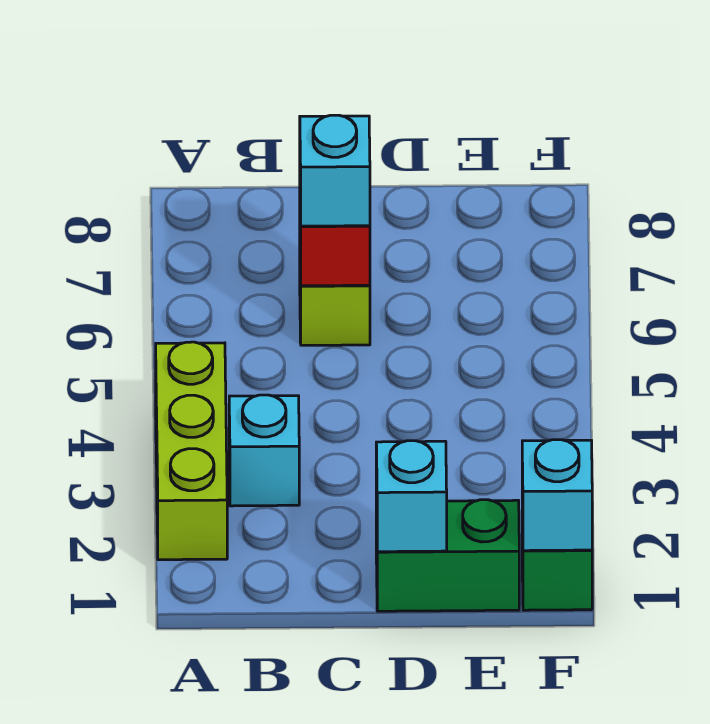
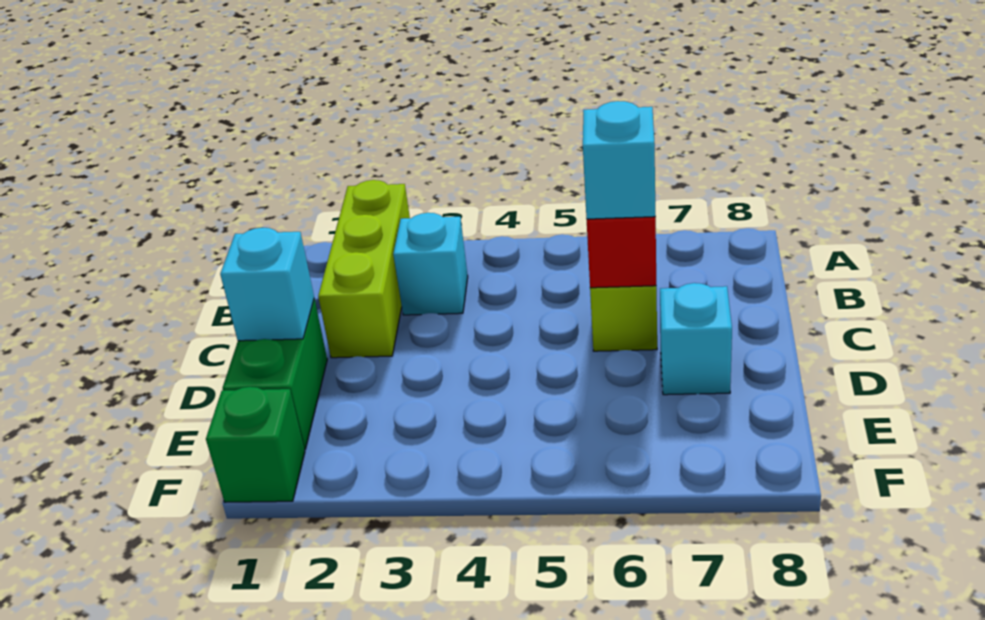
lime brick A2:A4 level 1 -> lime brick A2:C2 level 1
cyan brick F1 level 2 -> cyan brick D7 level 1

